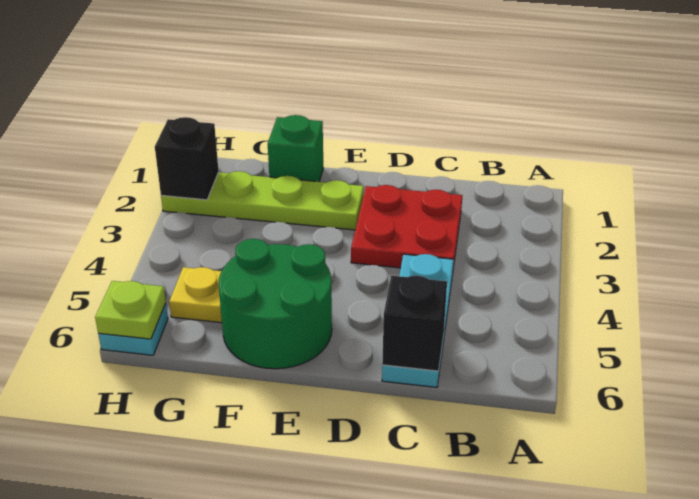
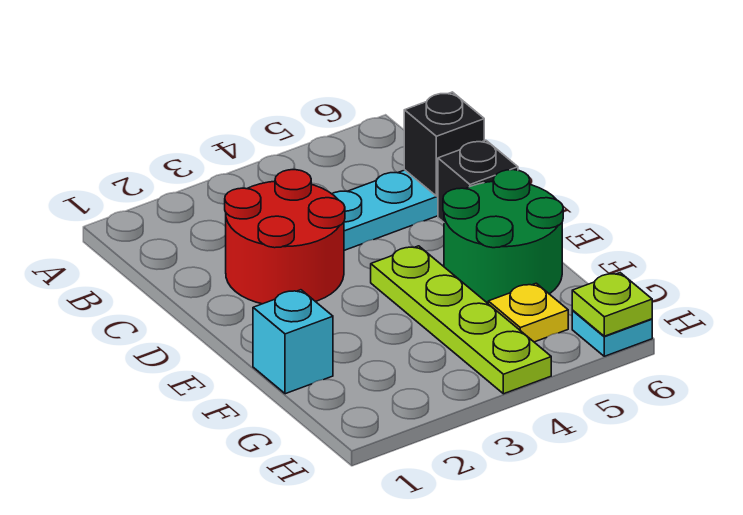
red plate C2:D3 level 1 -> red round brick C2:D3 level 1
lime plate E2:H2 level 1 -> lime plate E4:H4 level 1
green brick F1 level 1 -> cyan brick F1 level 1
black brick H2 level 2 -> black brick D6 level 1

